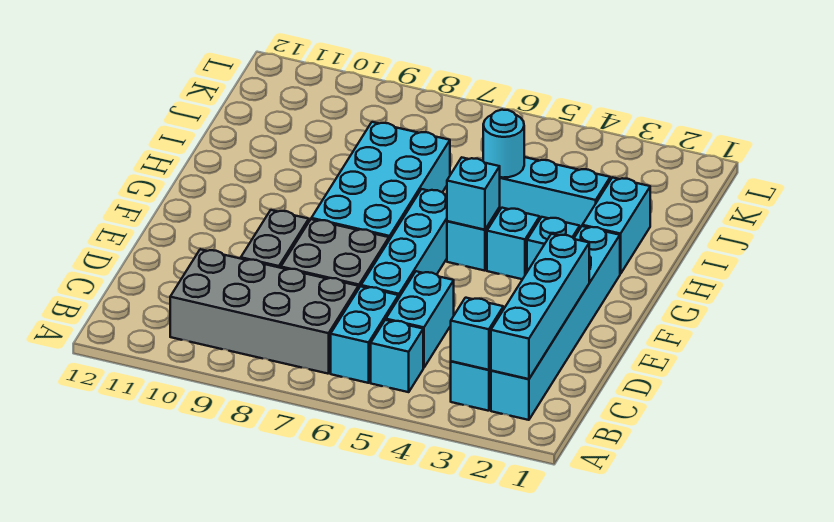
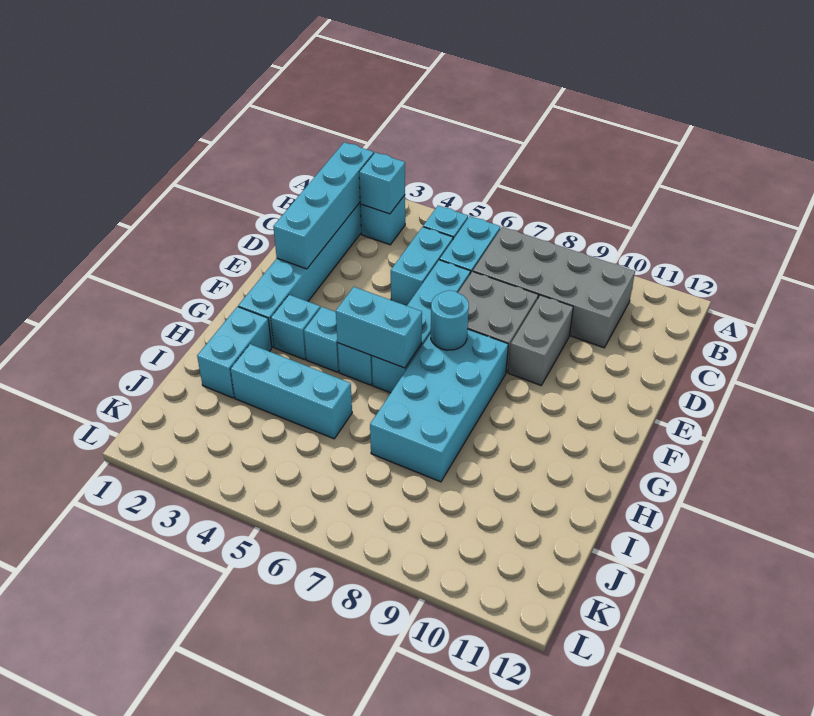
cyan brick G5 level 2 -> cyan brick G5:G6 level 2
cyan round brick I5 level 2 -> cyan round brick F7 level 2

